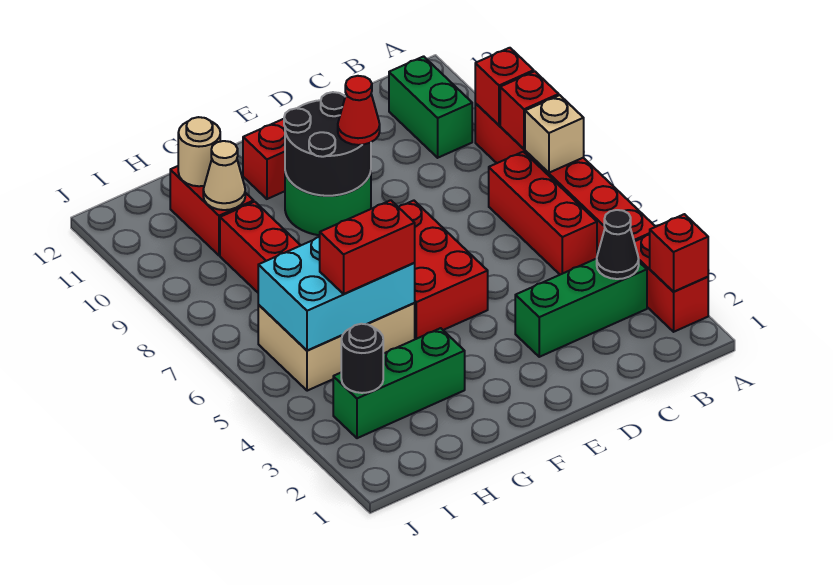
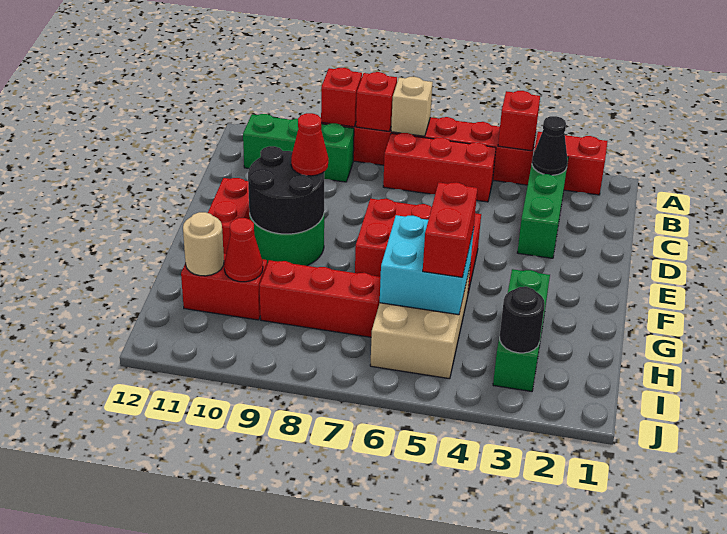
red brick A2 level 2 -> red brick A4 level 2
green brick B10:B11 level 1 -> green brick B9:B11 level 1
cyan brick G5:I6 level 2 -> cyan brick G5:H6 level 2
tan cone H10 level 2 -> red cone H10 level 2

